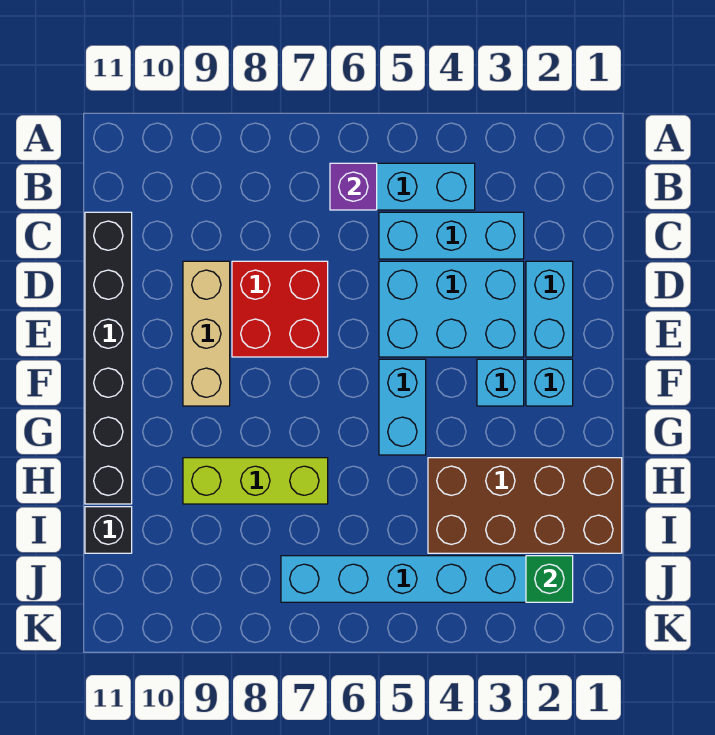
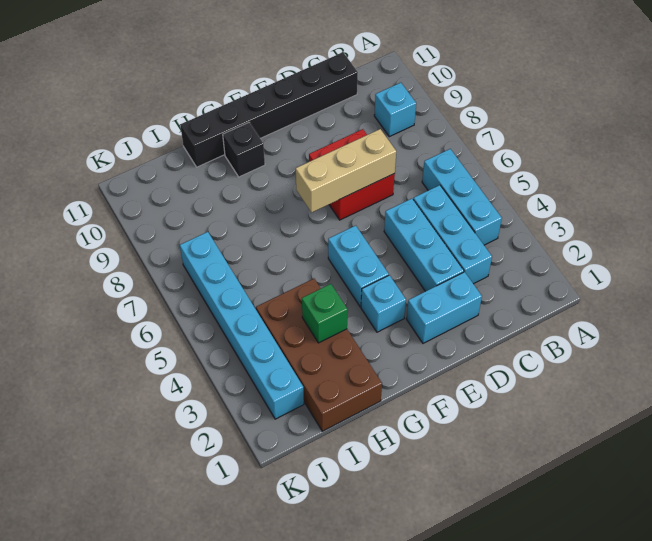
purple brick B6 level 2 -> none
cyan brick D3:E5 level 1 -> cyan brick D3:D5 level 1
tan brick D9:F9 level 1 -> tan brick D7:F7 level 2
cyan brick F2 level 1 -> cyan brick B9 level 1
cyan brick F5:G5 level 1 -> cyan brick F4:F5 level 1
lime brick H7:H9 level 1 -> none
black brick I11 level 1 -> black brick G10 level 1
green brick J2 level 2 -> green brick H3 level 2

